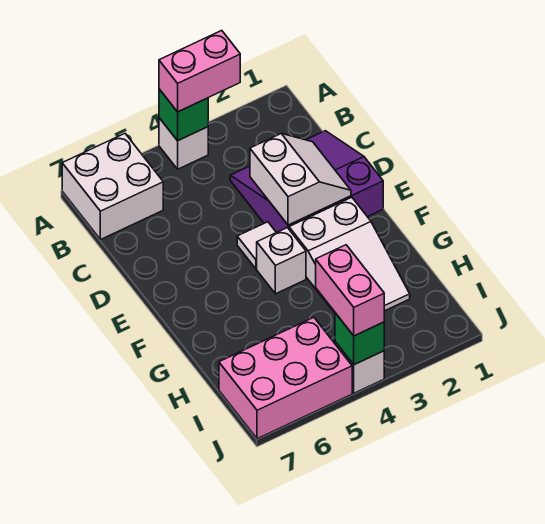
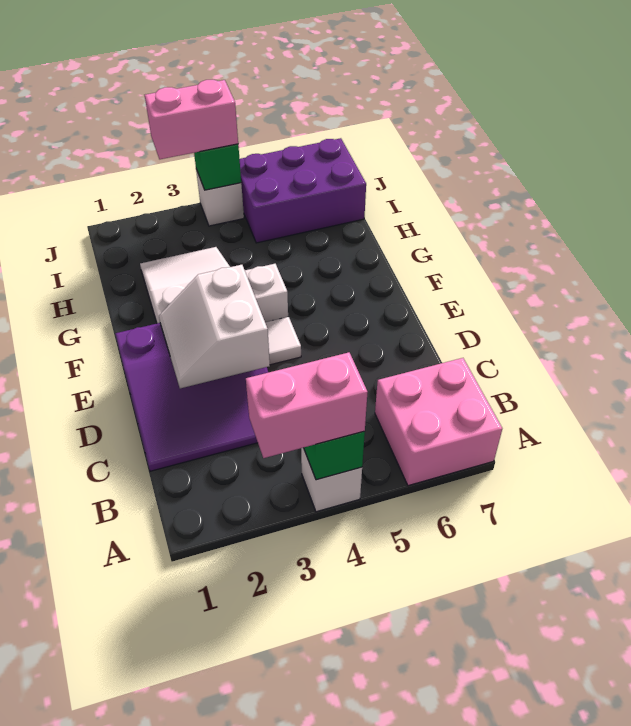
white brick A6:B7 level 1 -> pink brick A6:B7 level 1
pink brick I4:J4 level 3 -> pink brick J3:J4 level 3
pink brick I5:J7 level 1 -> purple brick I5:J7 level 1

